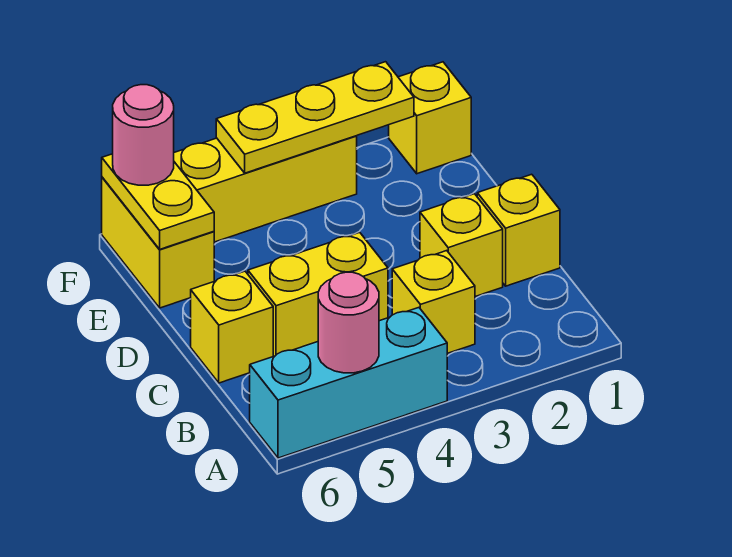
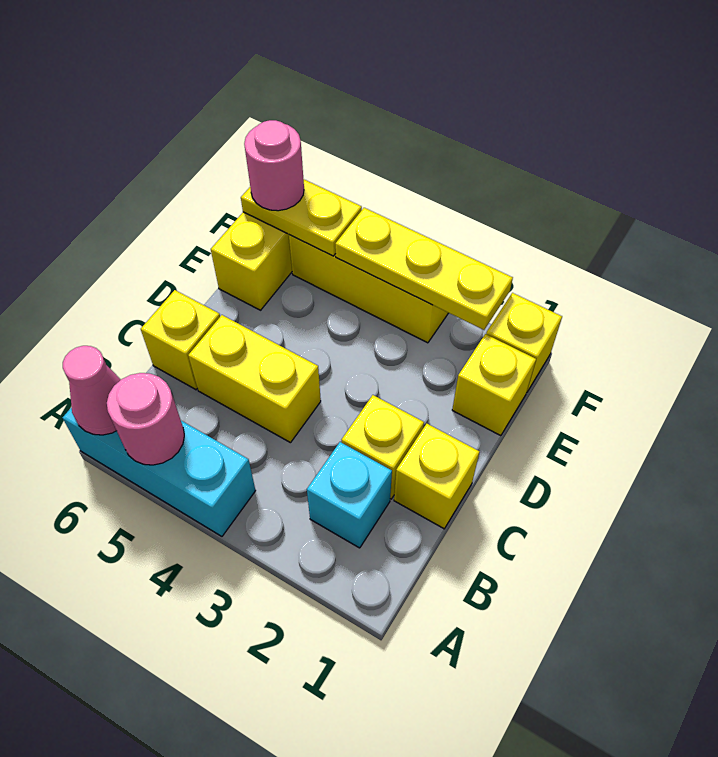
none -> pink cone A6 level 2
none -> cyan brick B2 level 1
yellow brick B3 level 1 -> yellow brick E1 level 1
yellow plate E6:F6 level 2 -> yellow plate F5:F6 level 2

